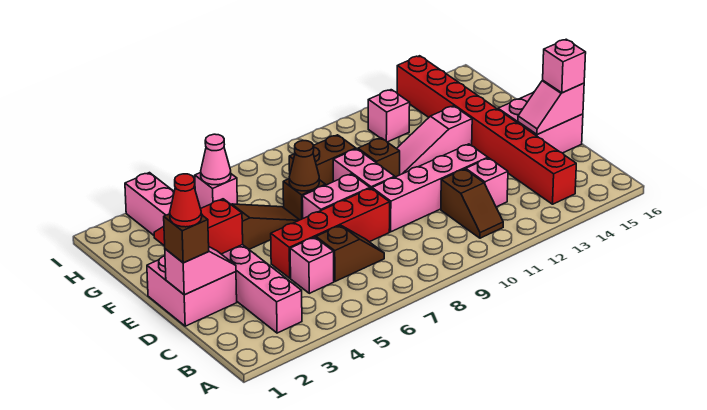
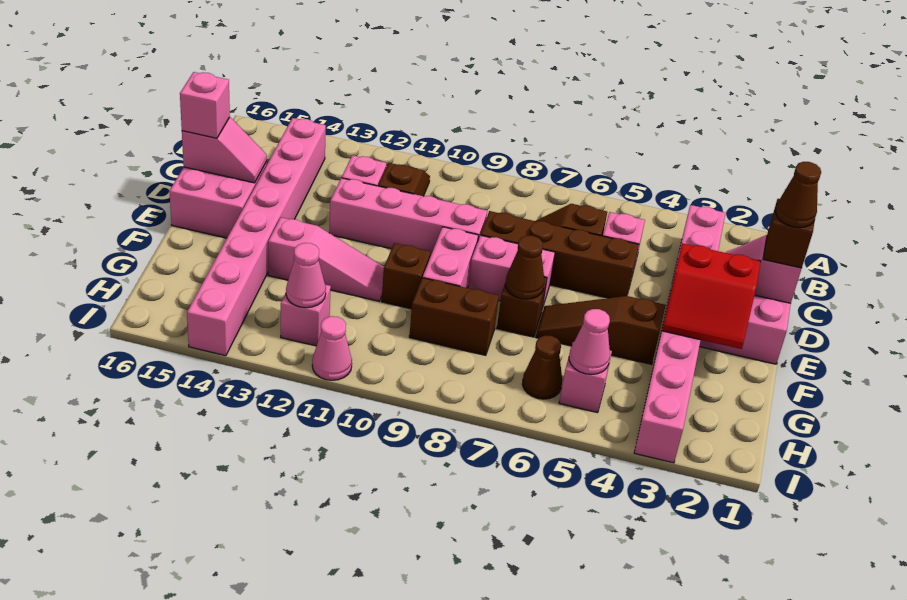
red brick B14:I14 level 1 -> pink brick B14:I14 level 1
red cone D1 level 4 -> brown cone D1 level 4
red brick D5:D8 level 1 -> brown brick D5:D8 level 1
none -> brown cone H6 level 1
none -> pink cone H12 level 2
none -> pink cone I11 level 1

